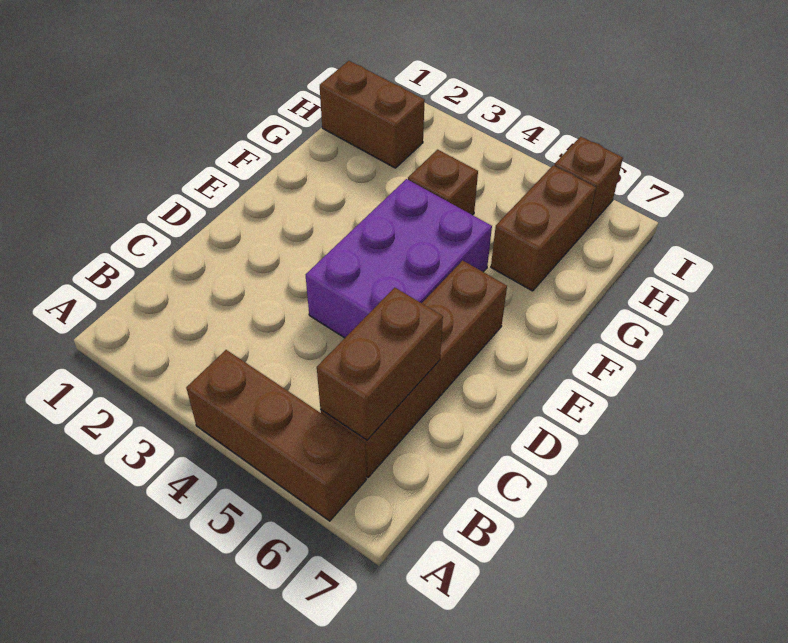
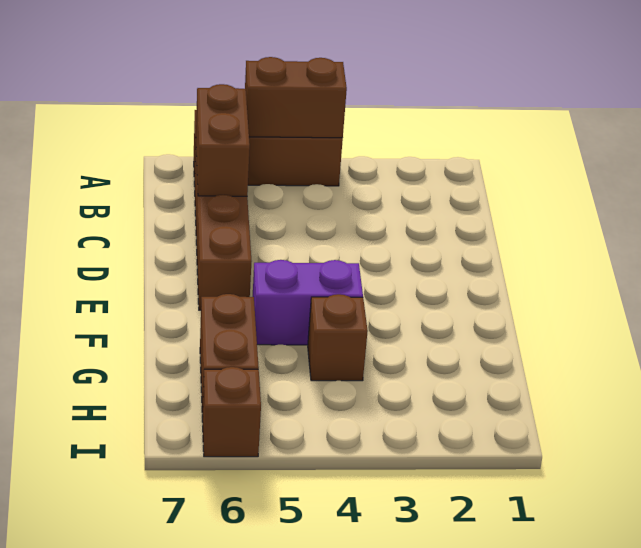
purple brick D4:F5 level 1 -> purple brick F4:F5 level 1
brown brick H1:H2 level 1 -> brown brick A4:A5 level 2

